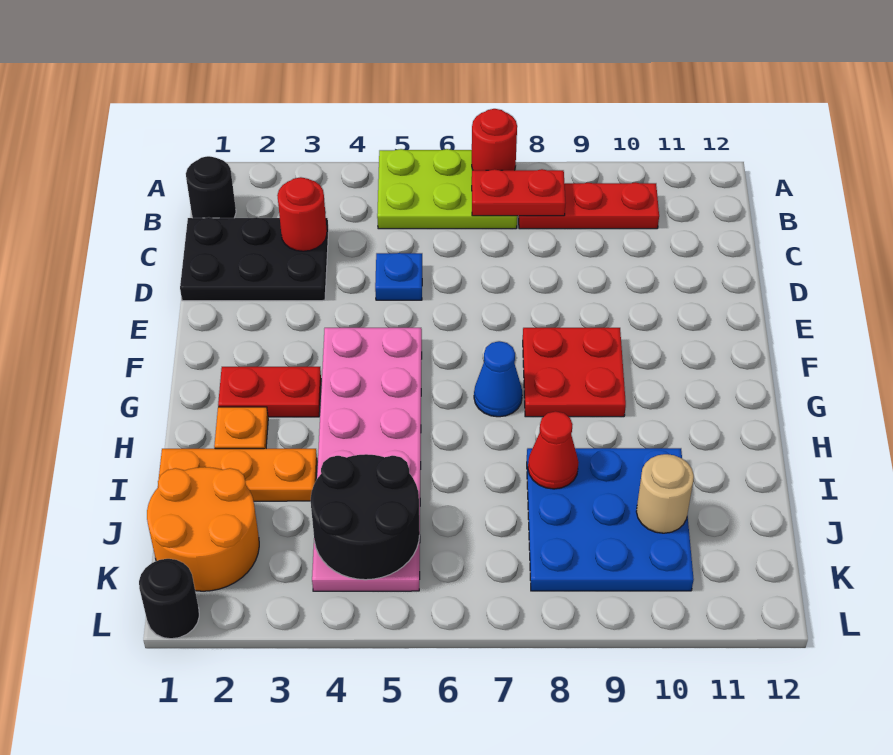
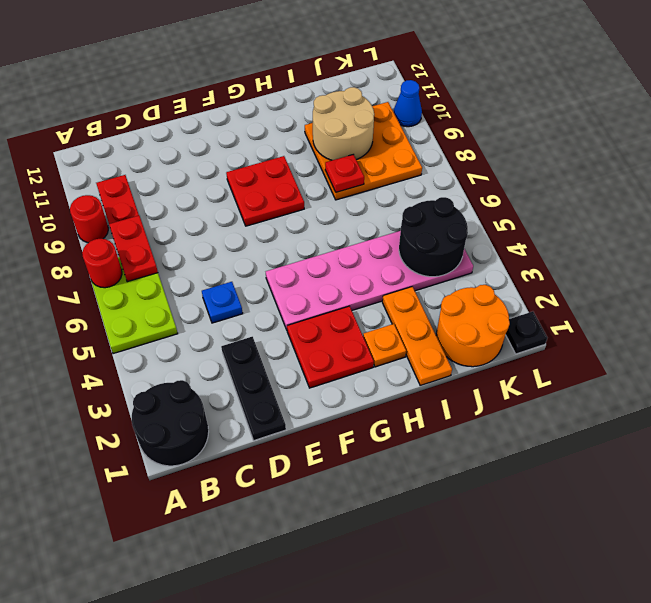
black round brick B1 level 1 -> black round brick A1:B2 level 1
black plate C1:D3 level 1 -> black plate D1:D3 level 1
red round brick C3 level 2 -> red round brick A9 level 1
red plate G2:G3 level 1 -> red plate F2:G3 level 1
blue cone G7 level 1 -> blue cone L10 level 1
blue plate I8:K10 level 1 -> orange plate I8:K10 level 1
red cone I8 level 2 -> red plate I8 level 2
tan round brick J10 level 2 -> tan round brick I9:J10 level 2
black round brick L1 level 1 -> black plate L1 level 1

